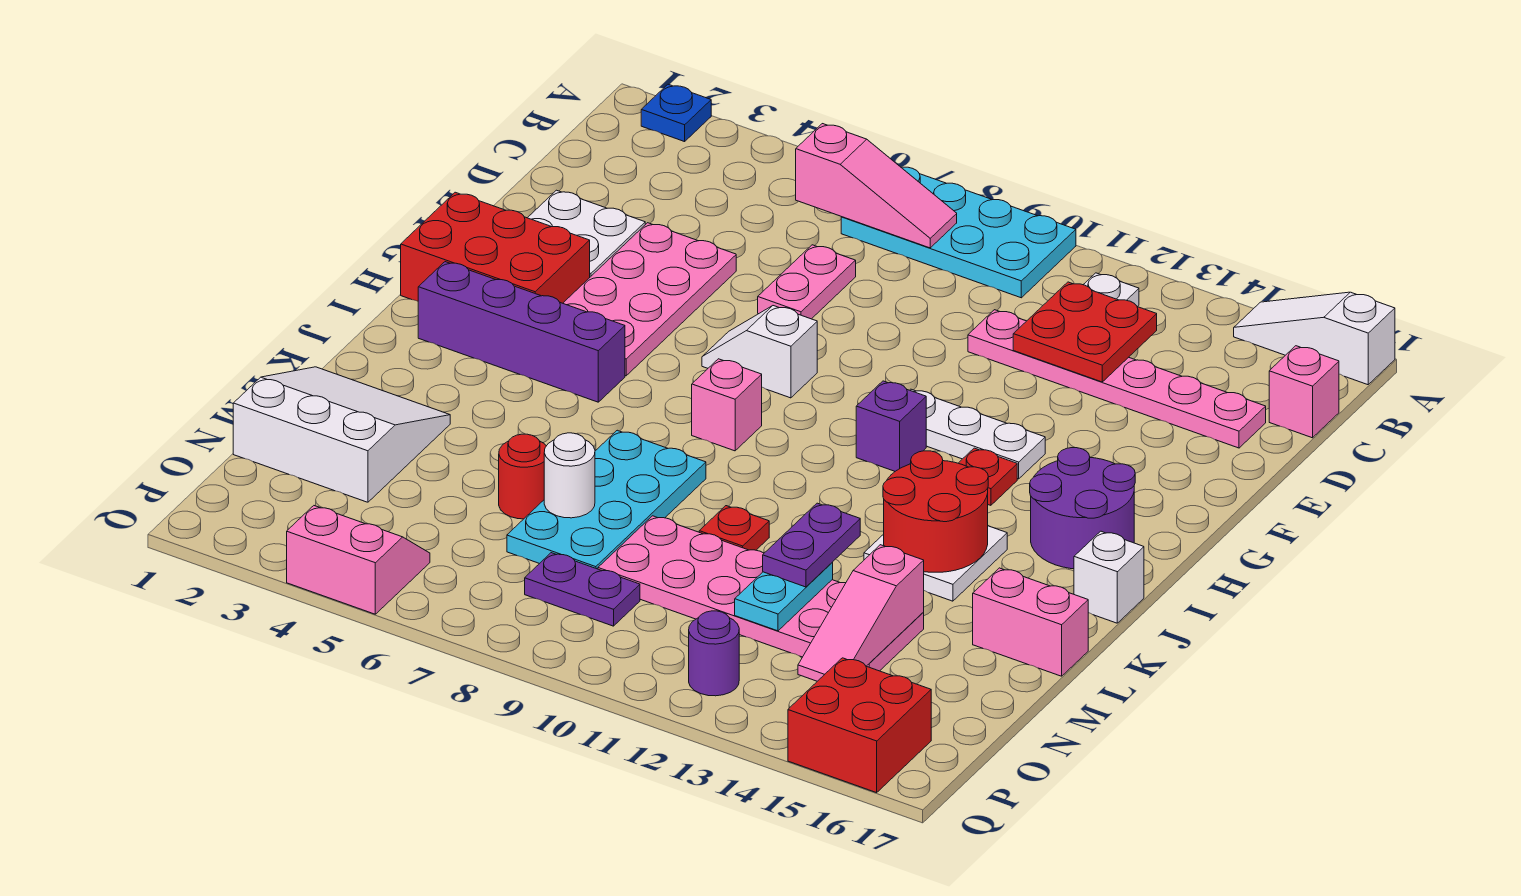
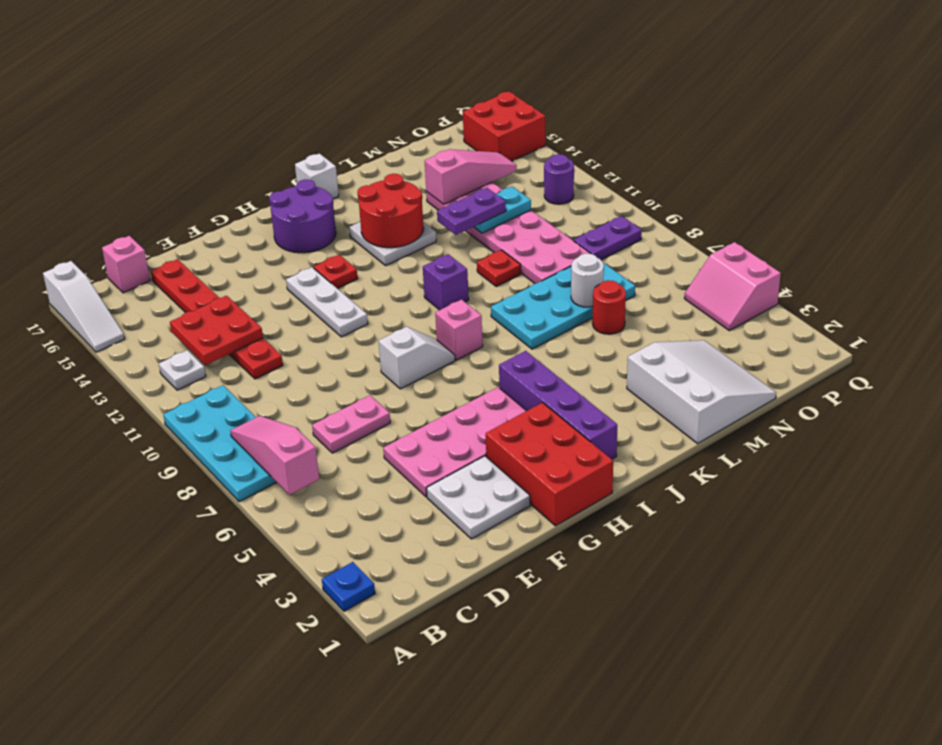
pink plate D11:D16 level 1 -> red plate D11:D16 level 1
white slope G7:G8 level 1 top 8 -> white slope G8:H8 level 1 top G
purple brick H11 level 1 -> purple brick J10 level 1
white slope L1:N3 level 1 top N -> white slope L1:N3 level 1 top L
pink brick L16:L17 level 1 -> none
purple plate O8:O9 level 1 -> purple plate O9:P9 level 1

